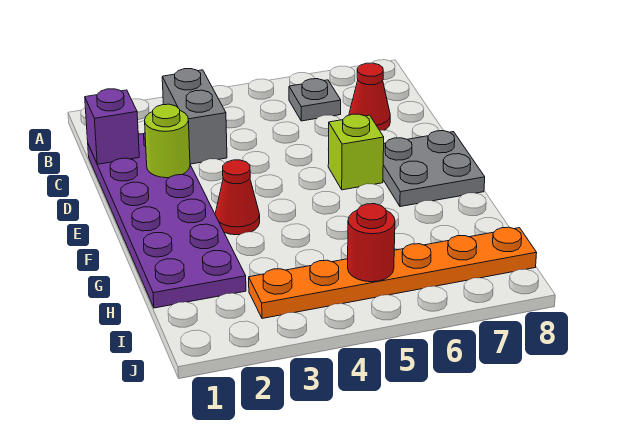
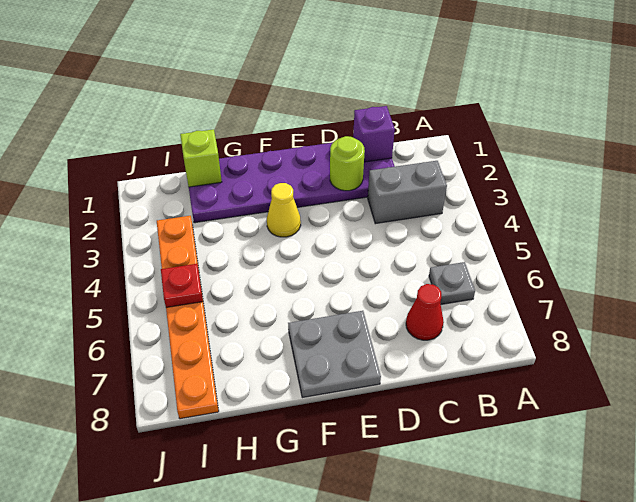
lime brick E6 level 1 -> lime brick H1 level 2
red cone F3 level 1 -> yellow cone F3 level 1
red round brick I5 level 2 -> red plate I5 level 2

